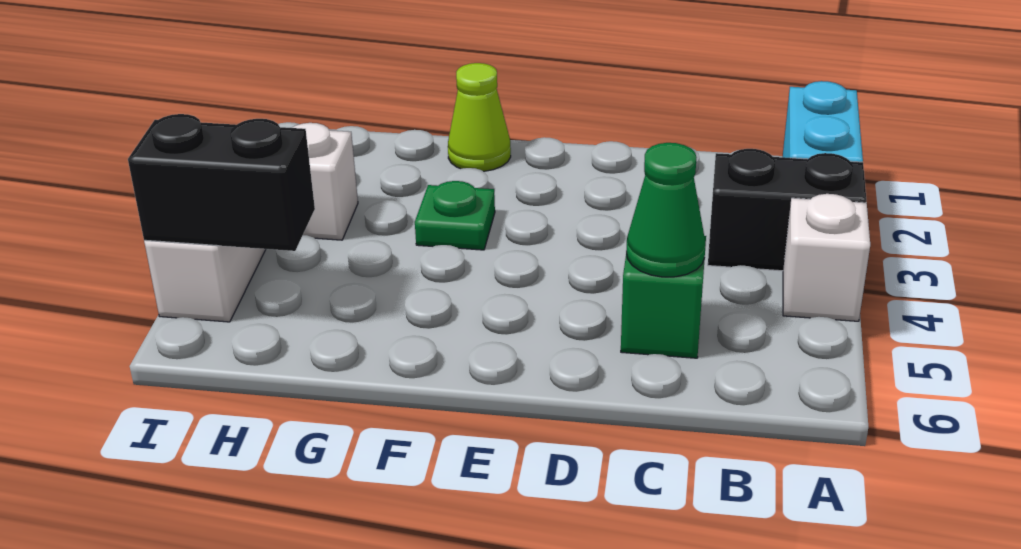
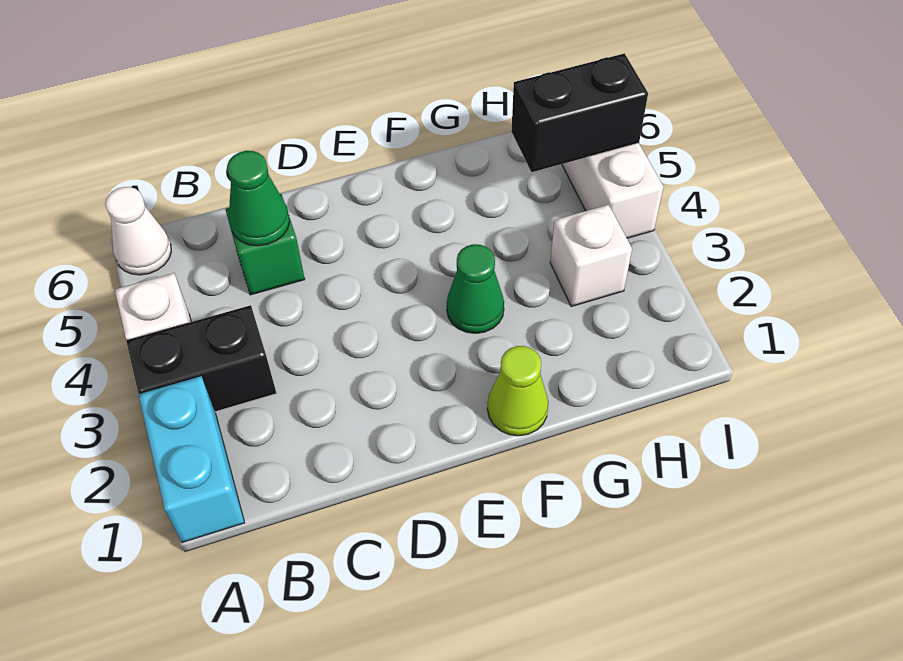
none -> white cone A6 level 1
green plate F3 level 1 -> green cone F3 level 1

